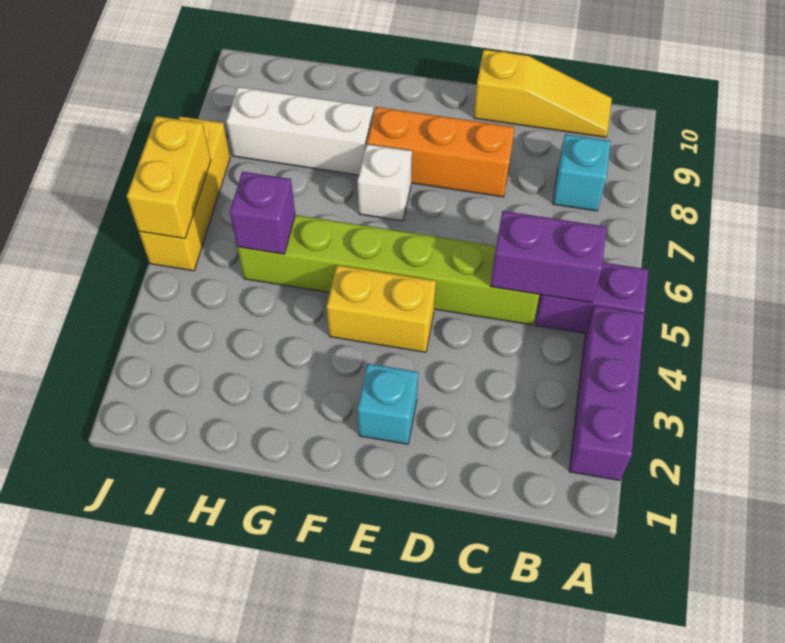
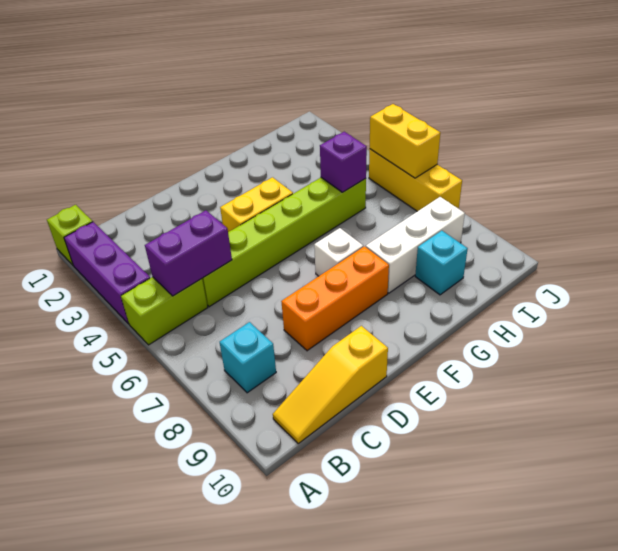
none -> lime brick A1 level 1
purple brick A5:B5 level 1 -> lime brick A5:B5 level 1
cyan brick E2 level 1 -> cyan brick H9 level 1

